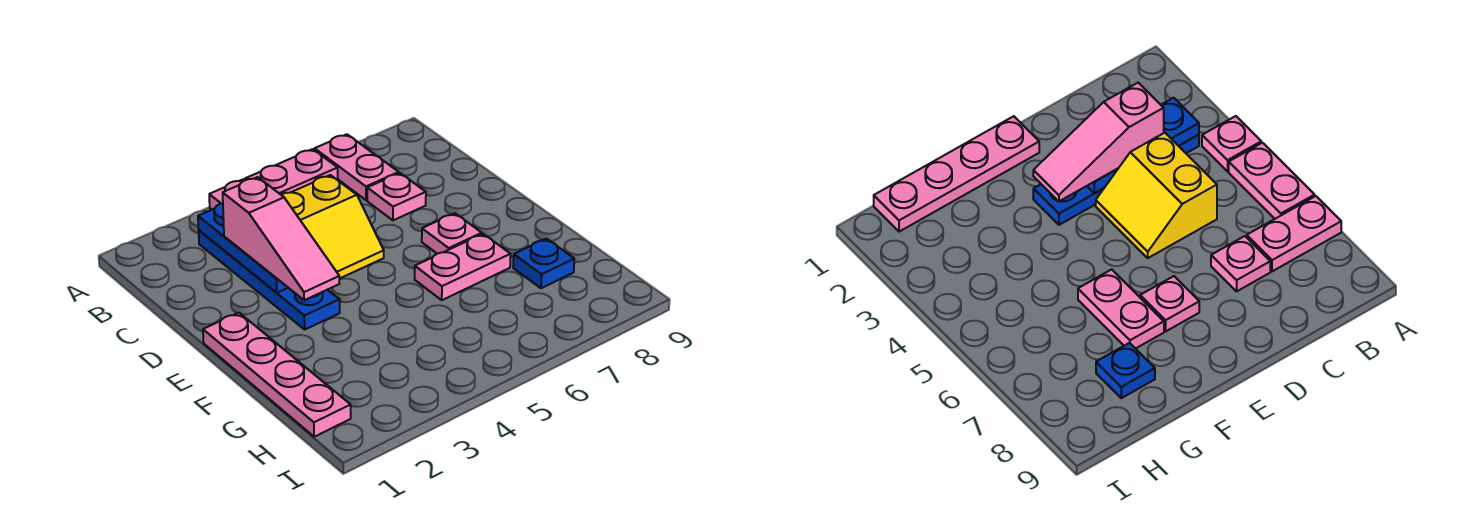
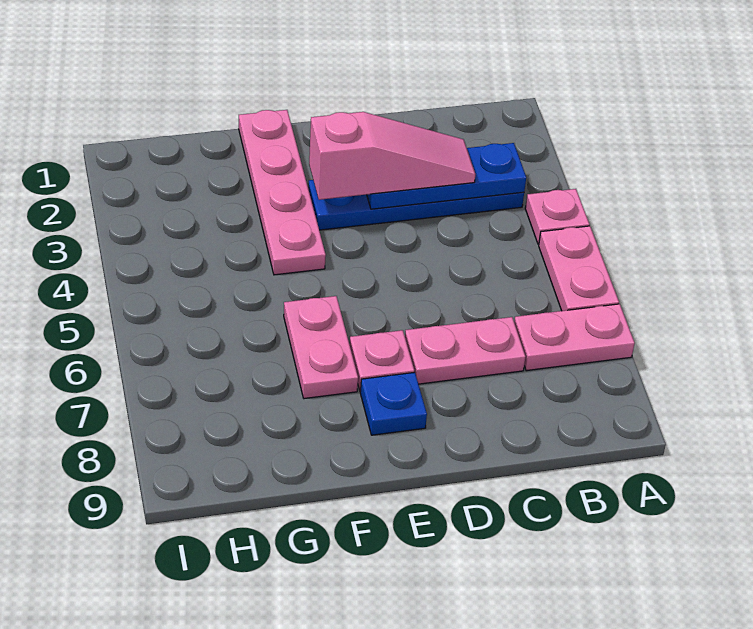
pink slope C3:E3 level 3 top C -> pink slope C3:E3 level 3 top E
yellow slope C4:D5 level 1 top C -> none
pink plate C7 level 1 -> pink plate C7:D7 level 1
pink plate E1:H1 level 1 -> pink plate F1:F4 level 1
blue plate G8 level 1 -> blue plate E8 level 1

